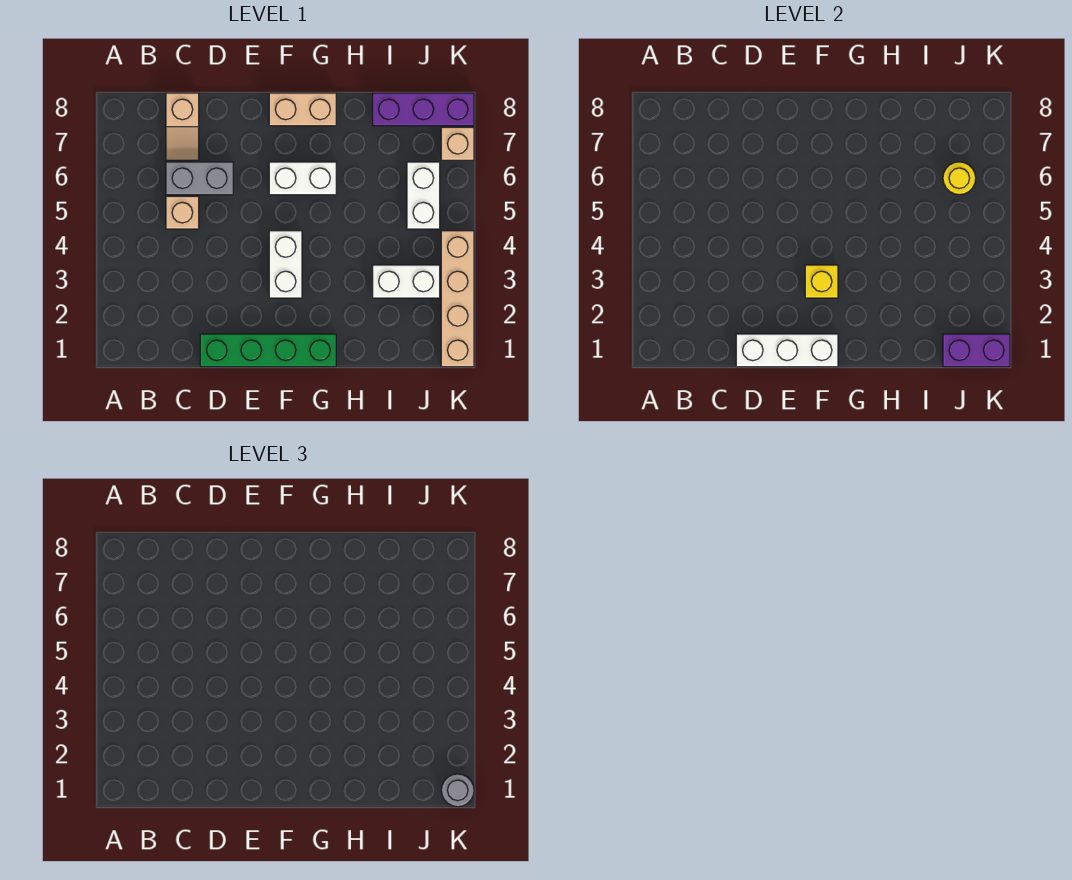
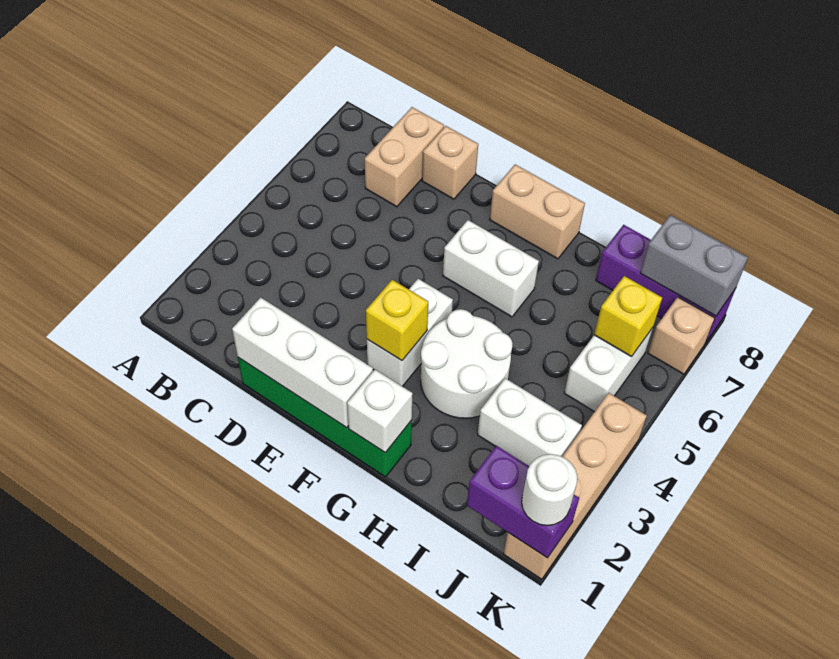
tan brick C5 level 1 -> tan brick D8 level 1
grey brick C6:D6 level 1 -> grey brick J8:K8 level 2
tan slope C7:C8 level 1 top 8 -> tan brick C7:C8 level 1
none -> white brick G1 level 2
none -> white round brick G3:H4 level 1
yellow round brick J6 level 2 -> yellow brick J6 level 2
grey round brick K1 level 3 -> white round brick K1 level 3

